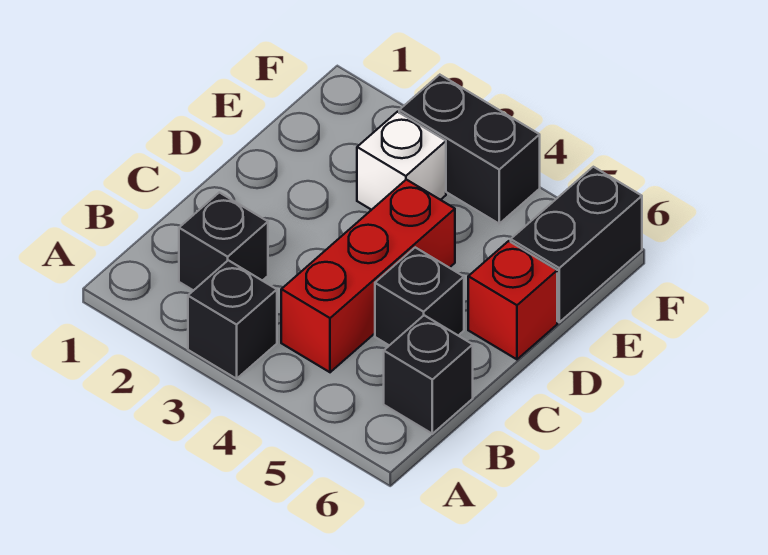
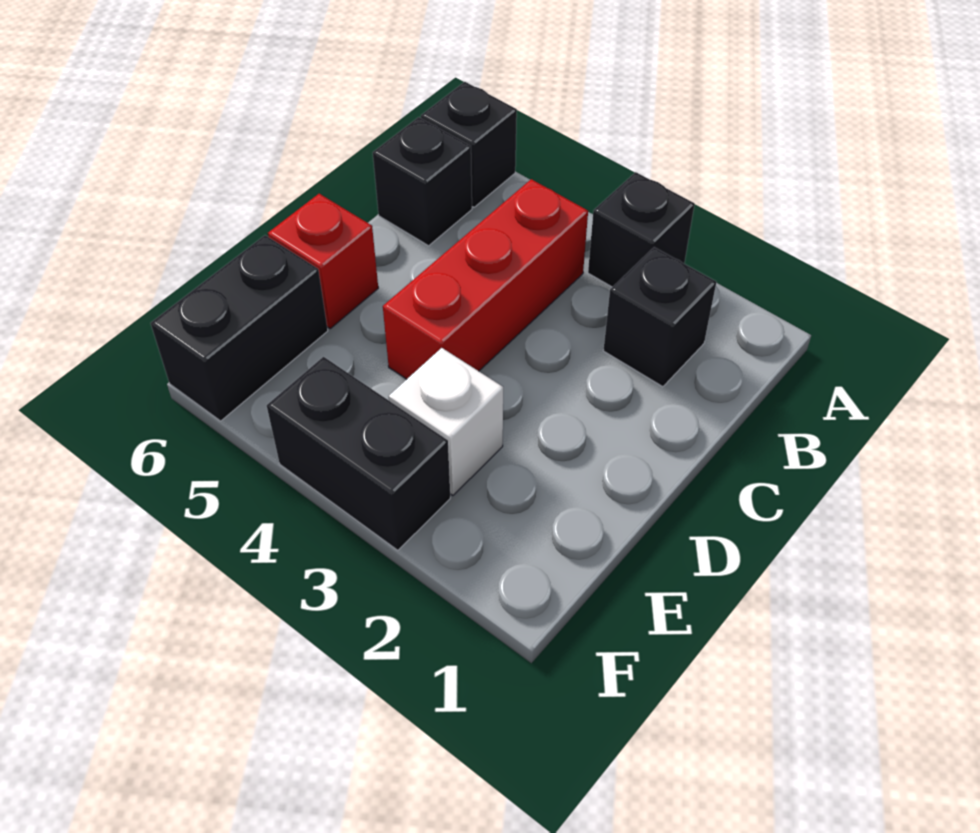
black brick C5 level 1 -> black brick A6 level 1

